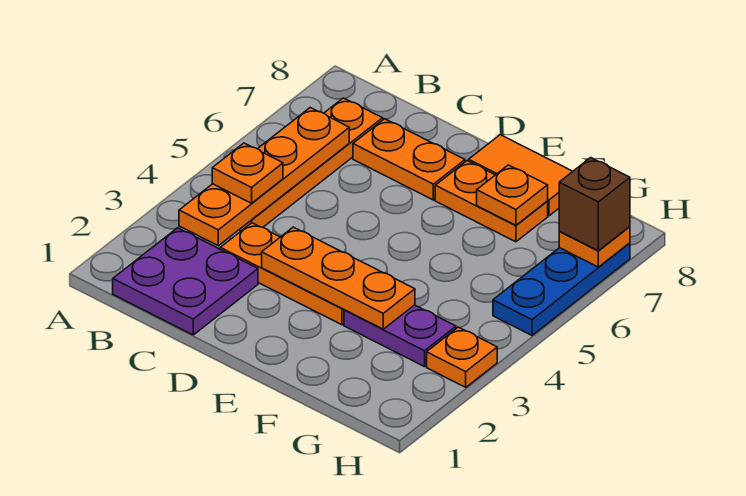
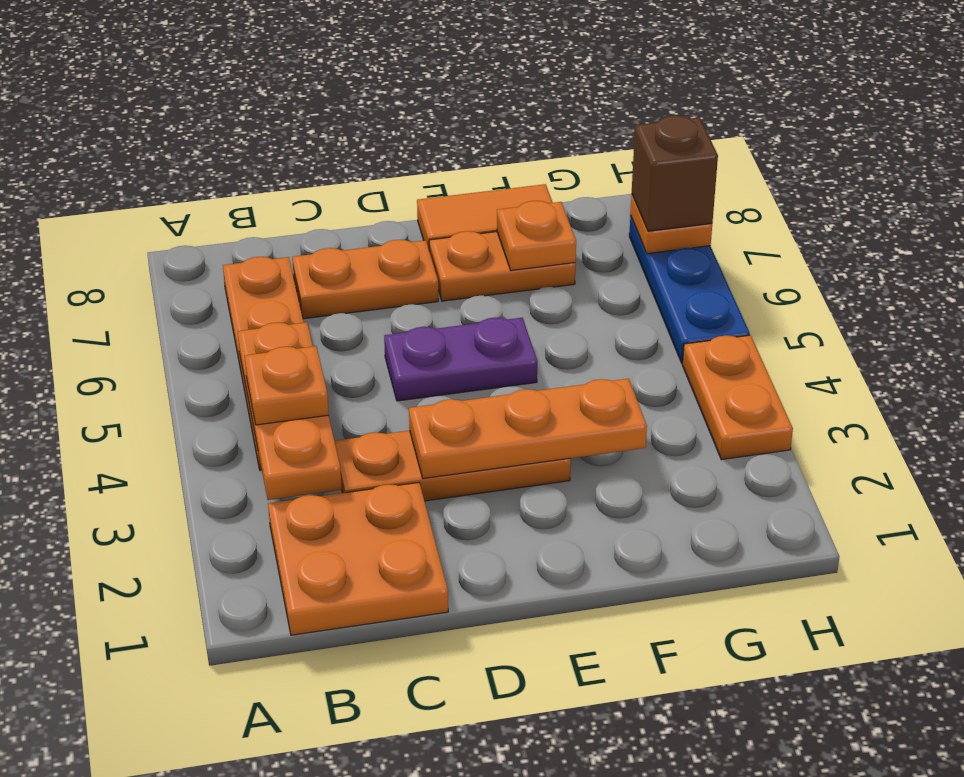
purple plate B1:C2 level 1 -> orange plate B1:C2 level 1
orange plate B3:B6 level 2 -> orange plate B3:B5 level 2
purple plate F3:G3 level 1 -> purple plate D5:E5 level 1
orange plate H3 level 1 -> orange plate H3:H4 level 1

